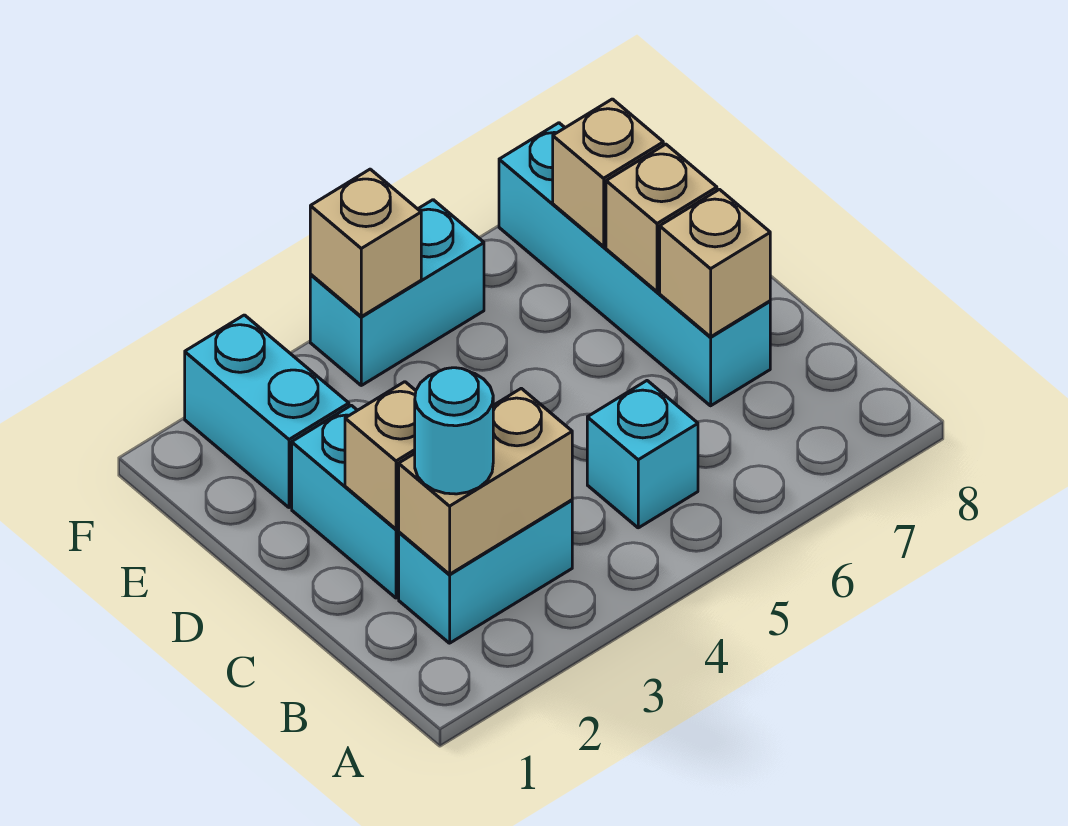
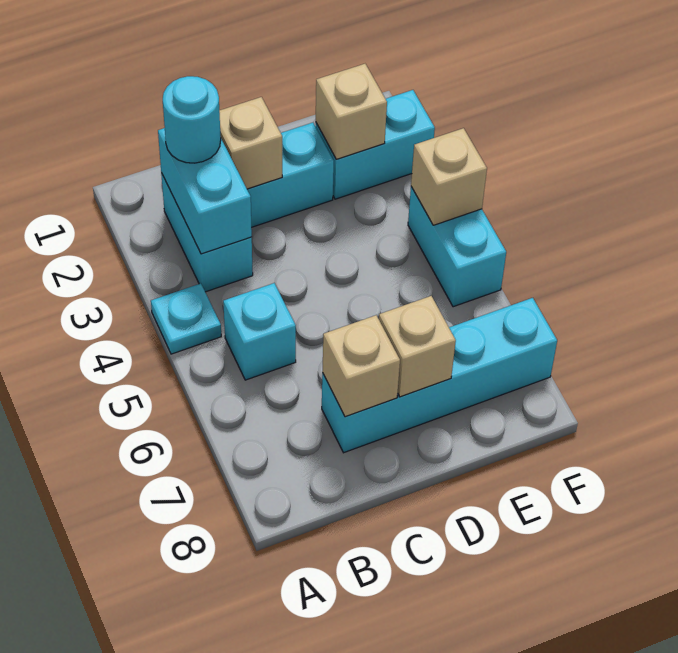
none -> cyan plate A4 level 1
tan brick B2:B3 level 2 -> cyan brick B2:B3 level 2
tan brick E7 level 2 -> tan brick E2 level 2

